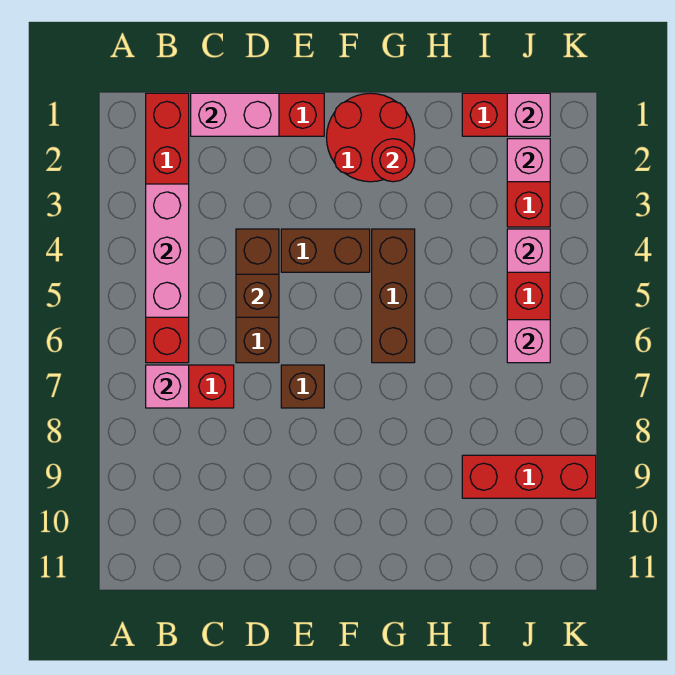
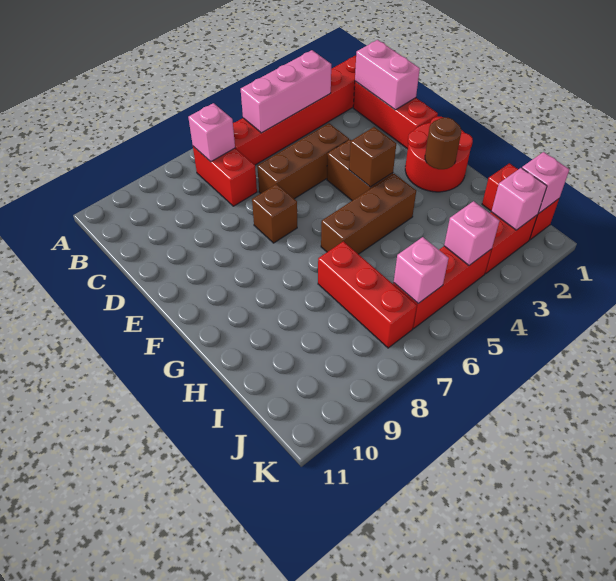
brown brick D5 level 2 -> brown brick F4 level 2
red round brick G2 level 2 -> brown round brick G2 level 2
red brick I9:K9 level 1 -> red brick H7:J7 level 1

